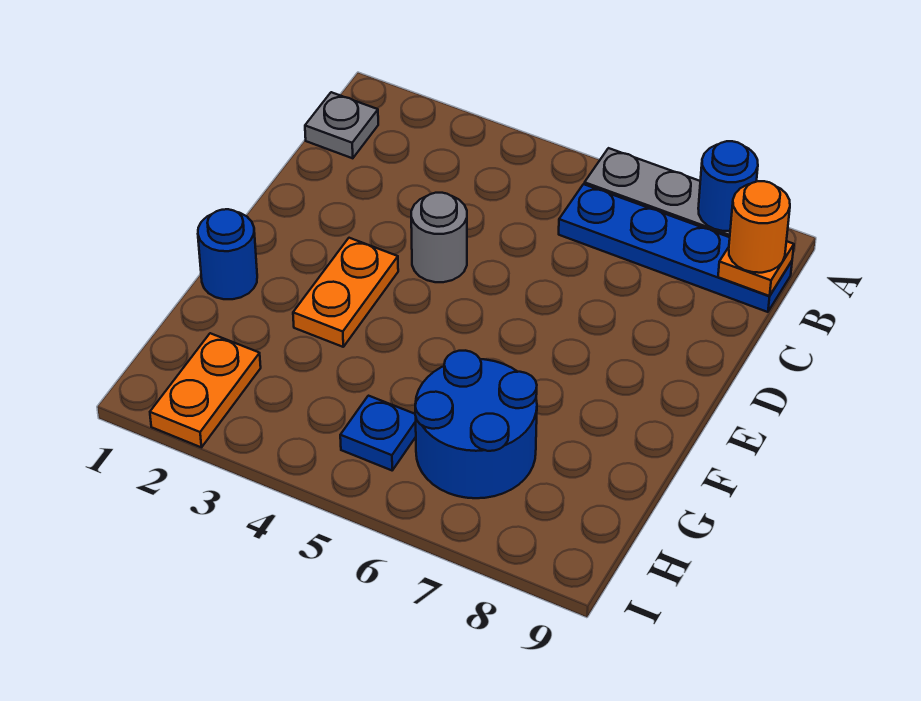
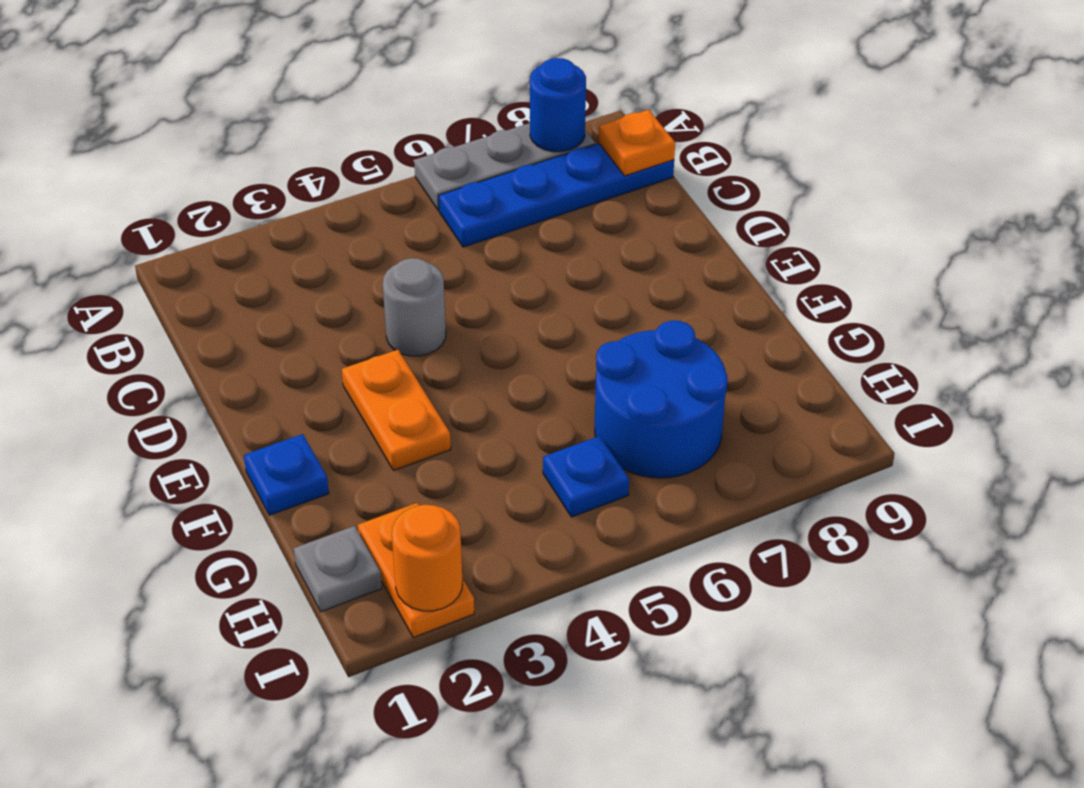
grey plate B1 level 1 -> grey plate H1 level 1
orange round brick B9 level 3 -> orange round brick I2 level 2
blue round brick F1 level 1 -> blue plate F1 level 1

